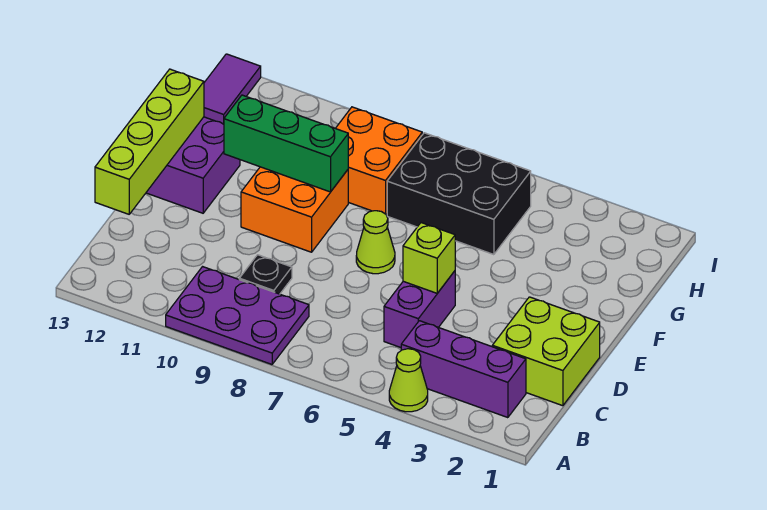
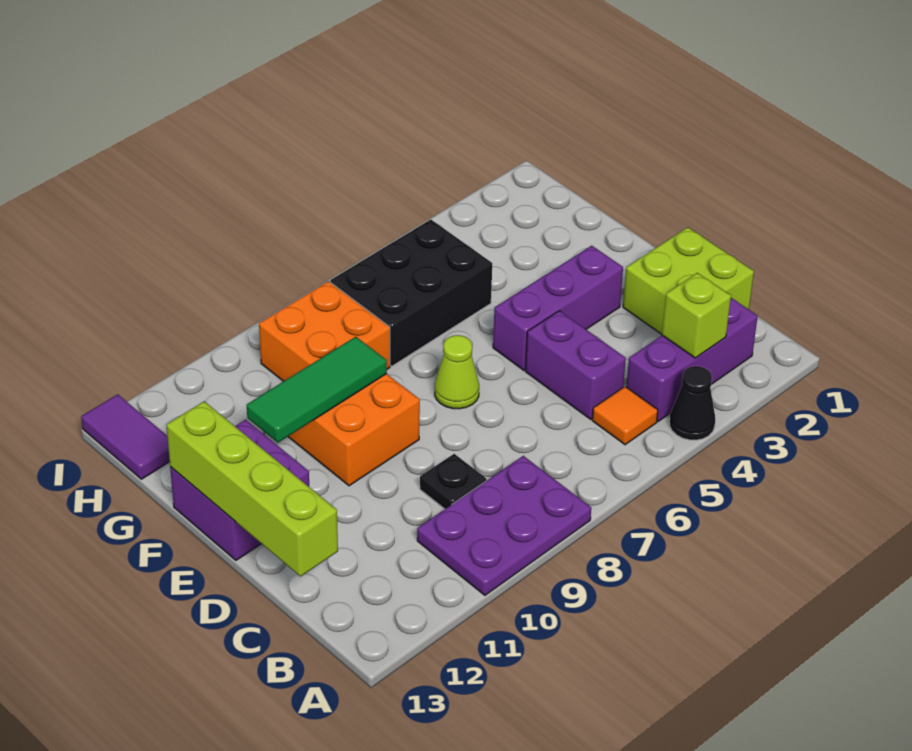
lime cone A4 level 1 -> black cone A4 level 1
none -> orange tile B5 level 1
lime brick D5 level 2 -> lime brick B3 level 2
none -> purple brick E3:E5 level 1
green brick F9:F11 level 2 -> green tile F9:F11 level 2

